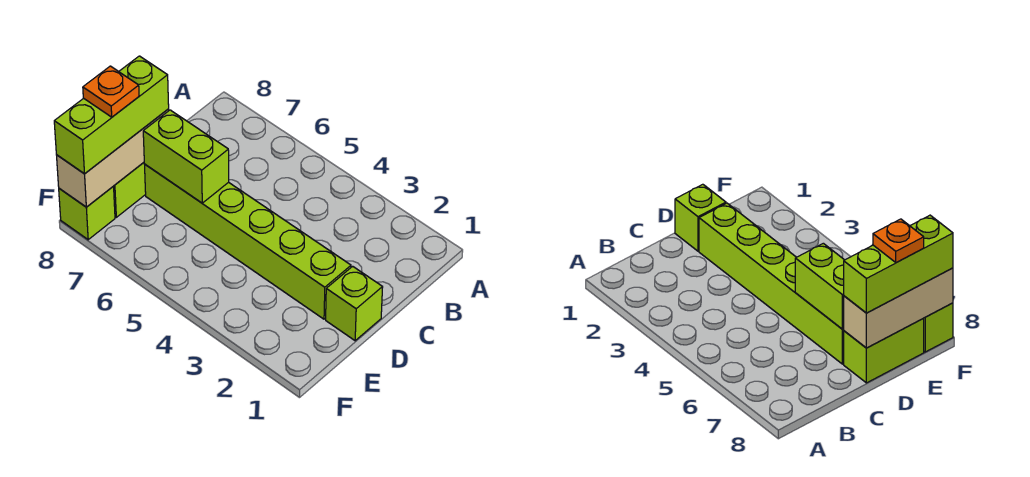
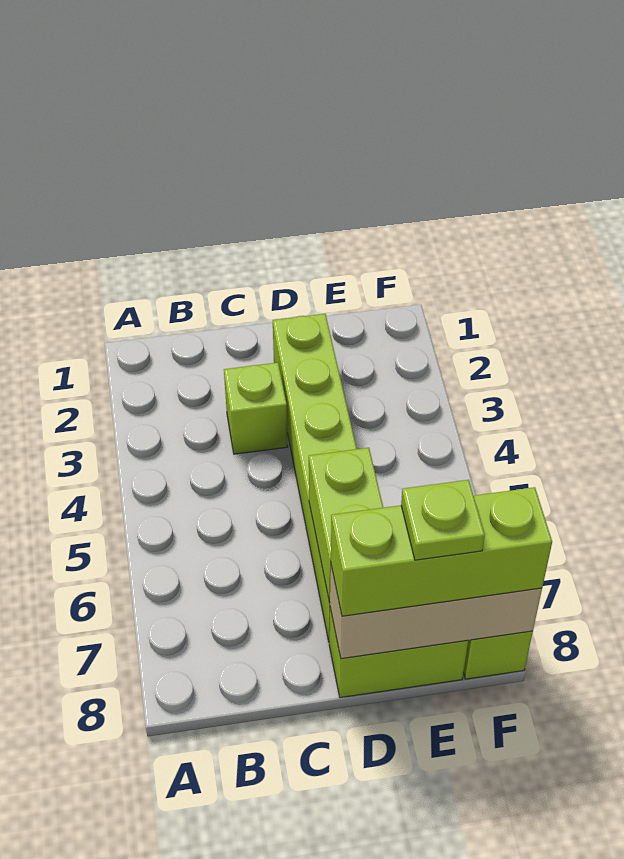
lime brick D1 level 1 -> lime brick C3 level 1
orange plate E8 level 4 -> lime plate E8 level 4

